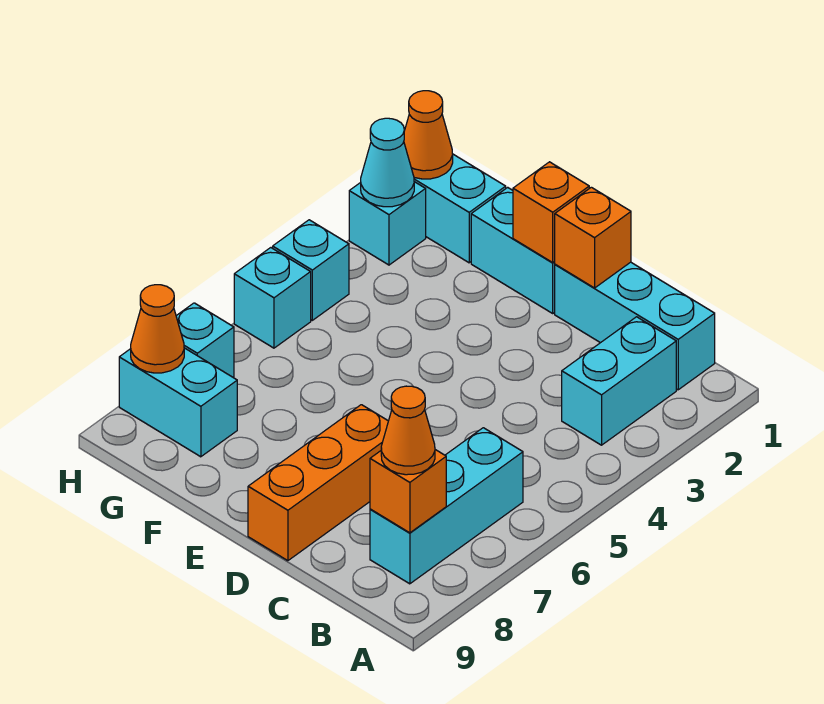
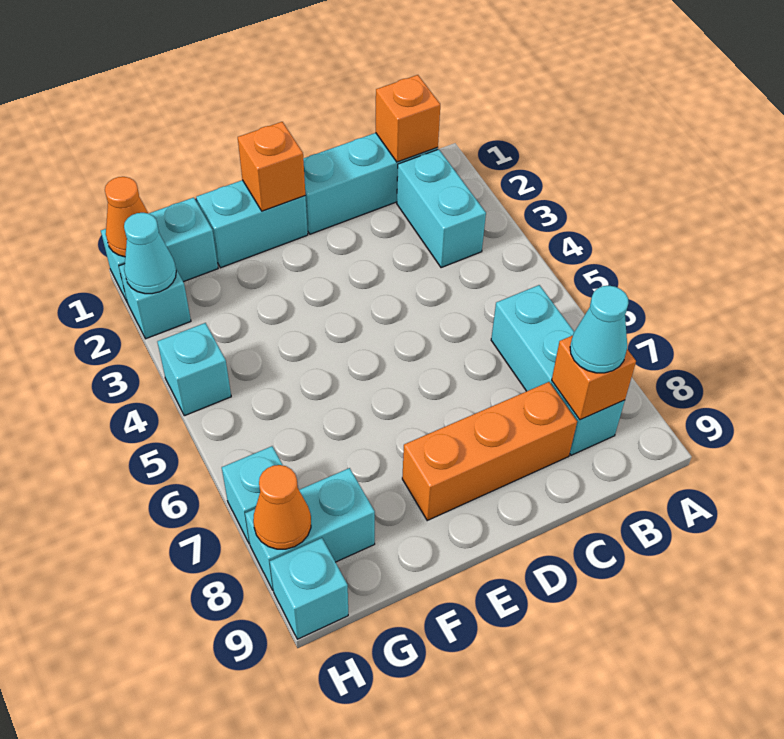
orange cone B8 level 3 -> cyan cone B8 level 3
orange brick D1 level 2 -> orange brick B1 level 2
orange brick D7:D9 level 1 -> orange brick C8:E8 level 1
cyan brick H5 level 1 -> cyan brick H9 level 1

